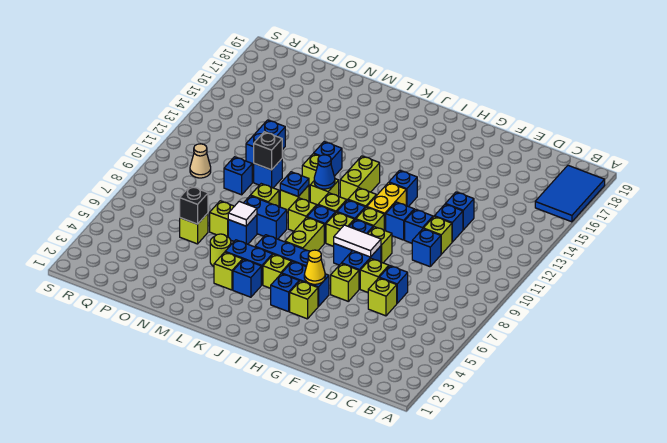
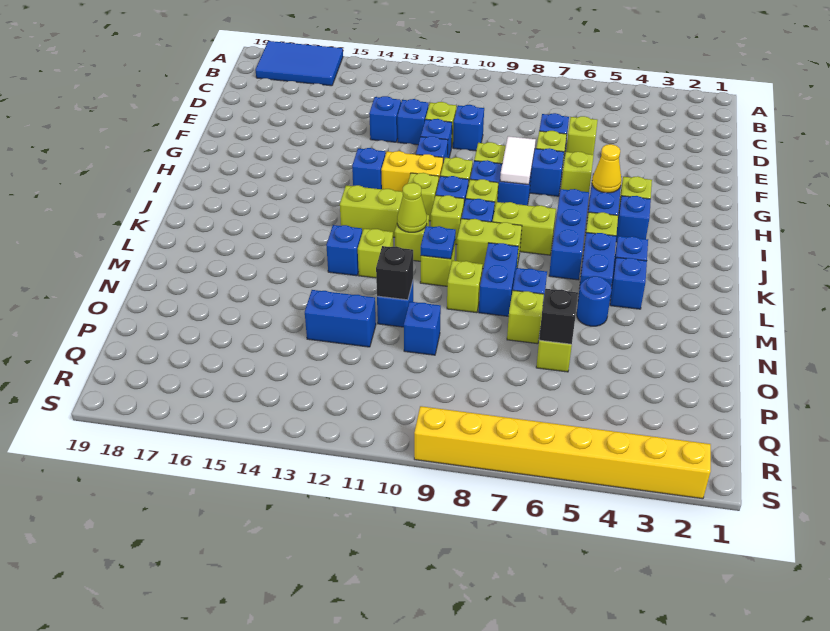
lime brick K9 level 1 -> lime brick K8:K9 level 1
blue cone K11 level 2 -> lime cone K11 level 2
lime brick L4 level 1 -> blue brick L4 level 1
lime round brick M5 level 1 -> blue round brick M5 level 1
white tile M7 level 2 -> none
tan cone Q10 level 1 -> none
none -> yellow brick S2:S9 level 1

